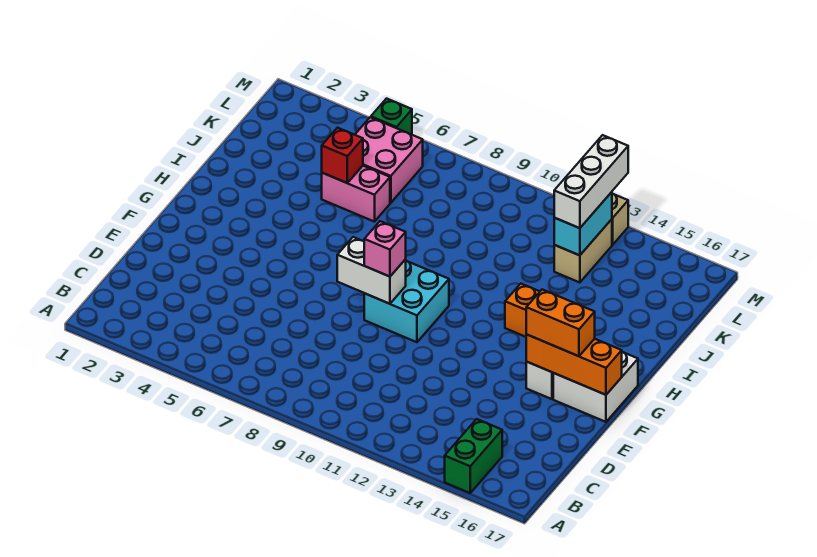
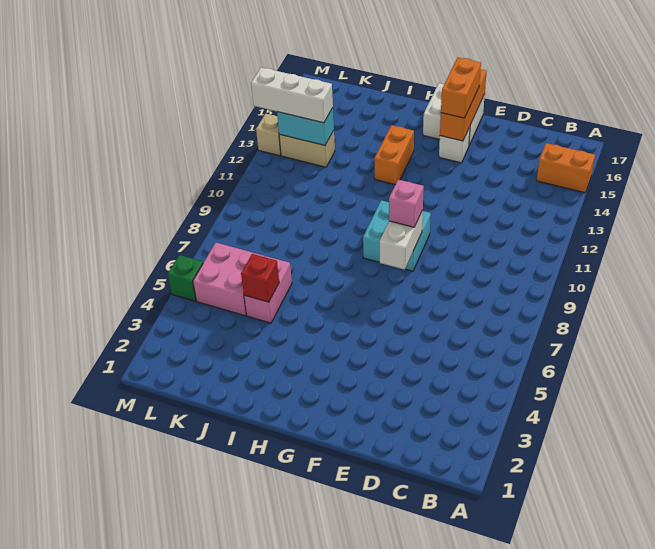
green brick A15:B15 level 1 -> orange brick A15:B15 level 1

